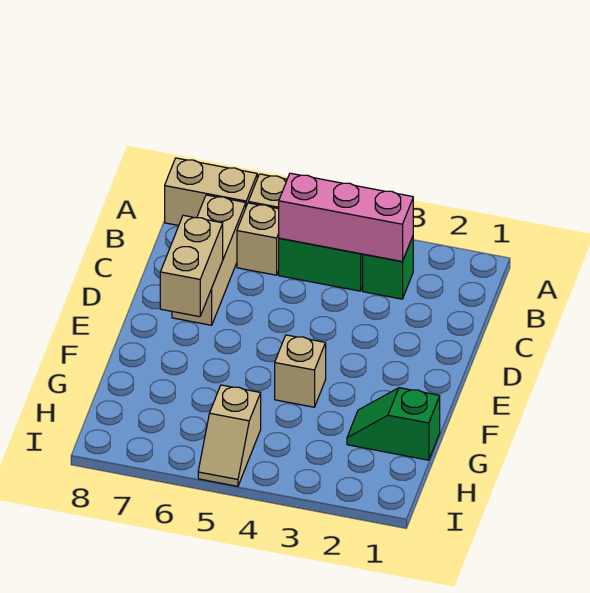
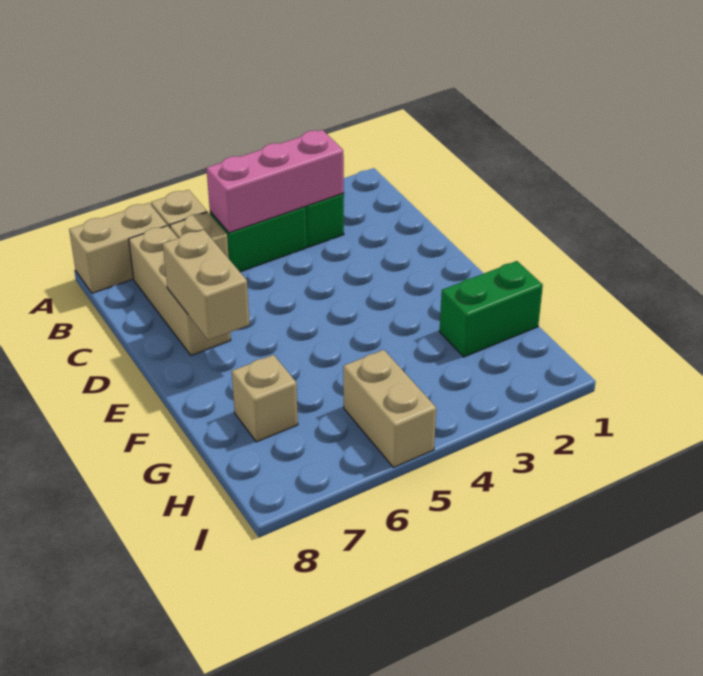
tan brick F4 level 1 -> tan brick G7 level 1
green slope G1:G2 level 1 top 1 -> green brick G1:G2 level 1
tan slope H5:I5 level 1 top H -> tan brick H5:I5 level 1

